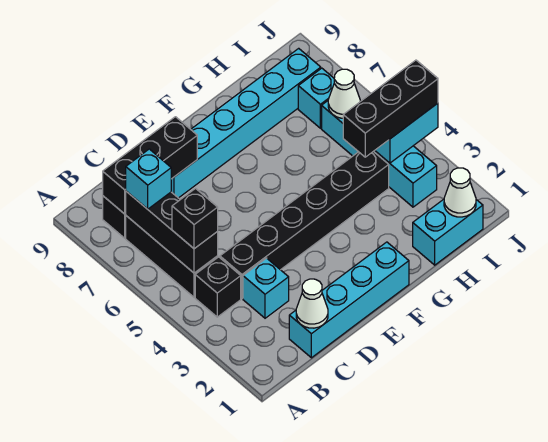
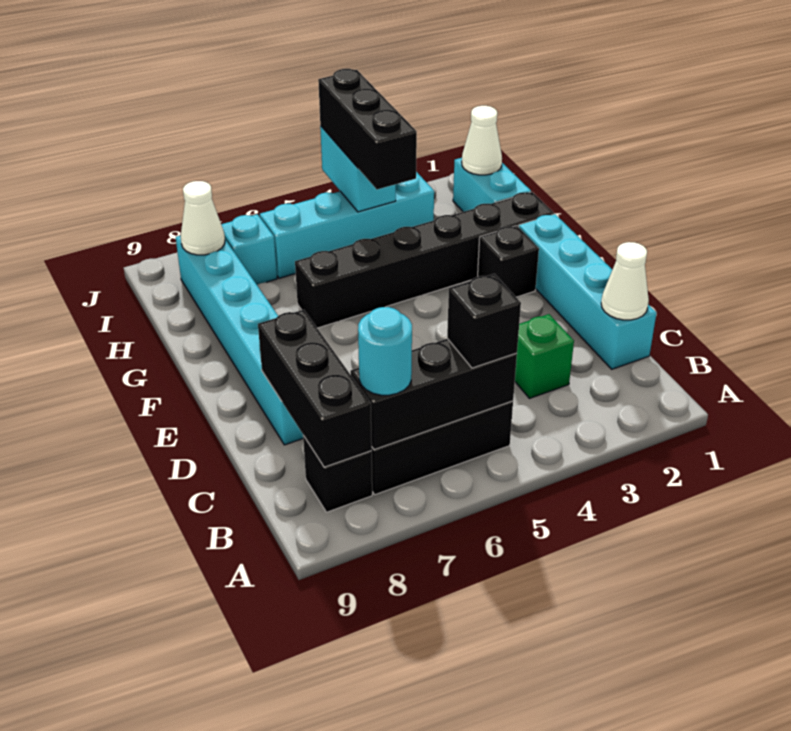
black brick B4 level 1 -> black brick F2 level 1
cyan brick B7 level 3 -> cyan round brick B7 level 3
cyan brick C3 level 1 -> green brick C3 level 1
black brick C4:H4 level 1 -> black brick G1:G6 level 1
white cone I6 level 2 -> white cone I8 level 2

